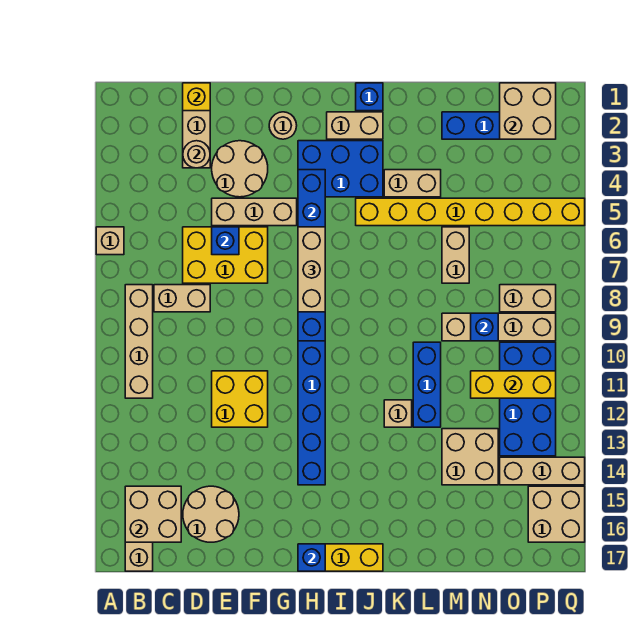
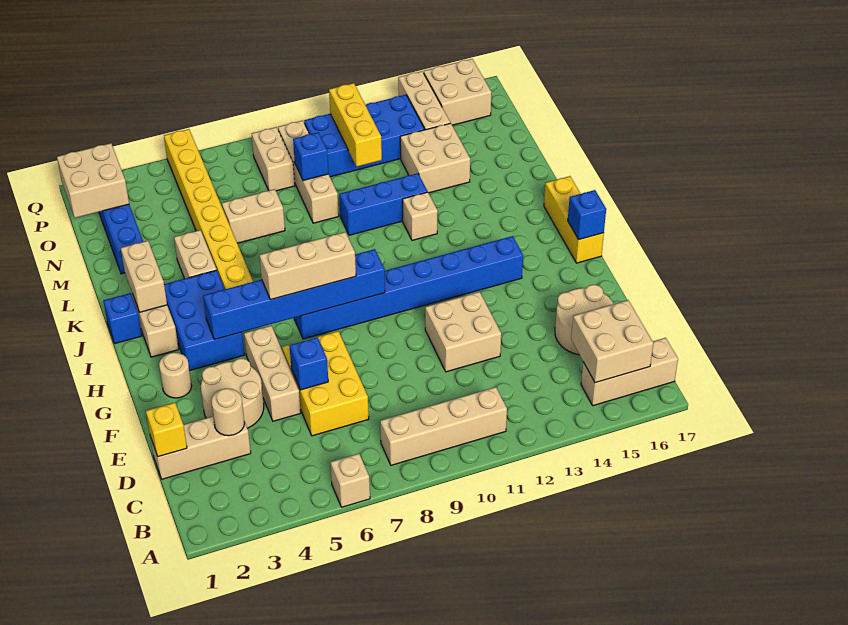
tan brick C8:D8 level 1 -> tan brick J2:K2 level 2
yellow brick E11:F12 level 1 -> tan brick E11:F12 level 1

